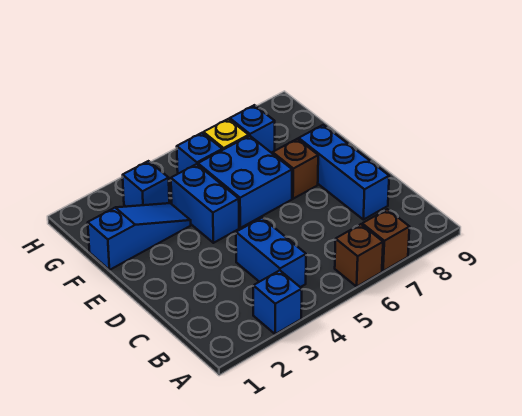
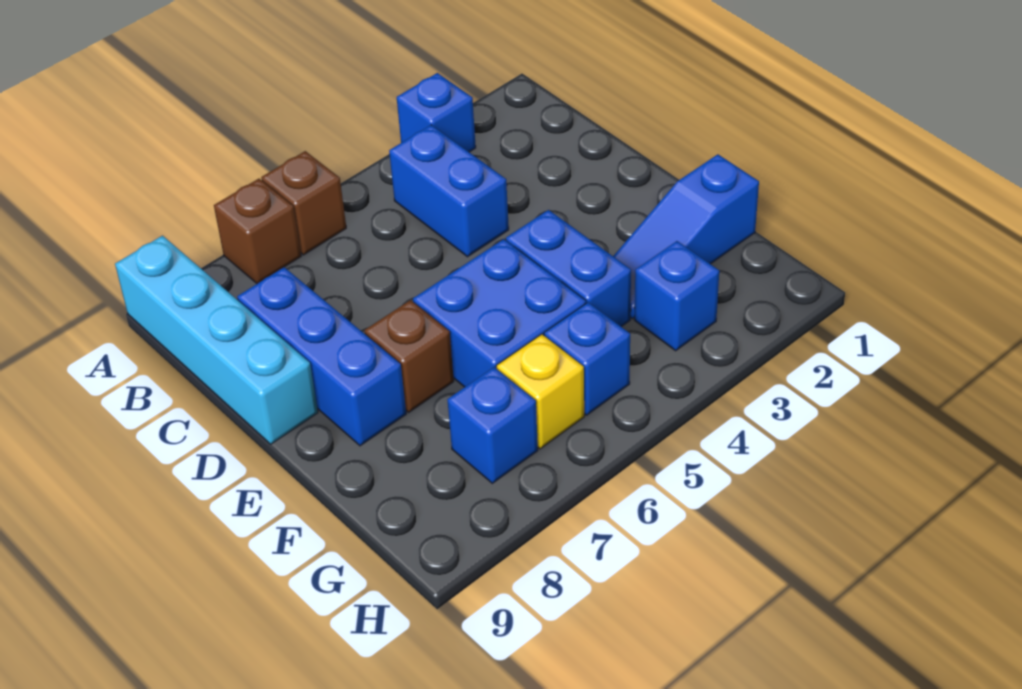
none -> cyan brick A9:D9 level 1

